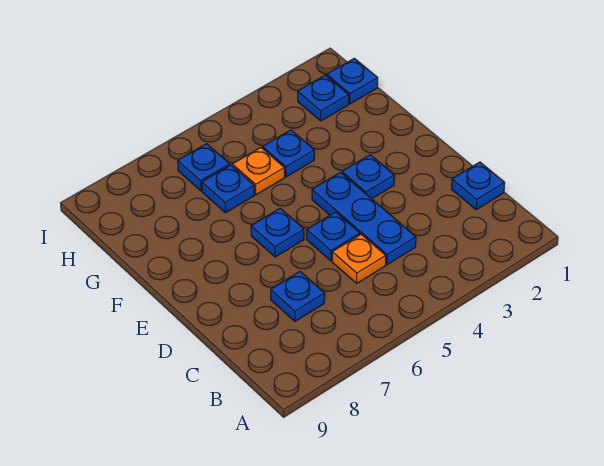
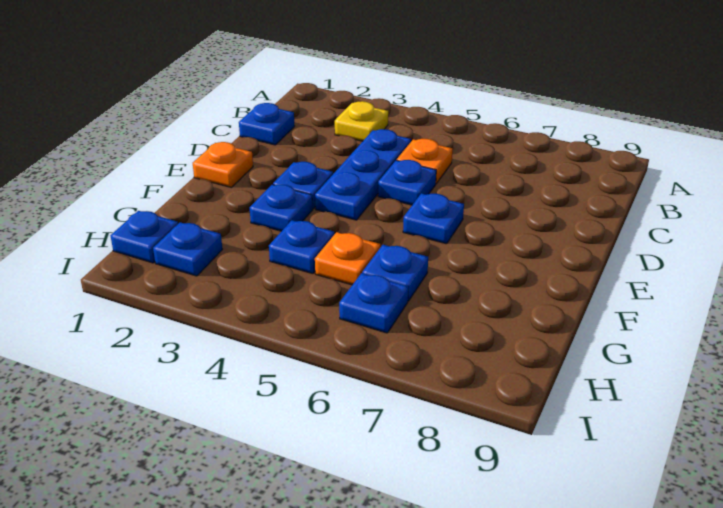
none -> yellow plate B3 level 1
blue plate C7 level 1 -> blue plate F3 level 1
none -> orange plate E1 level 1

